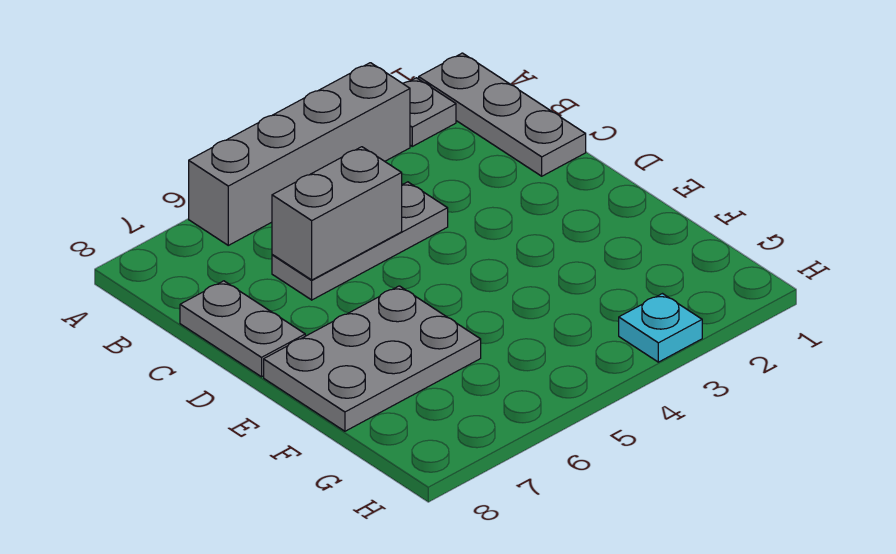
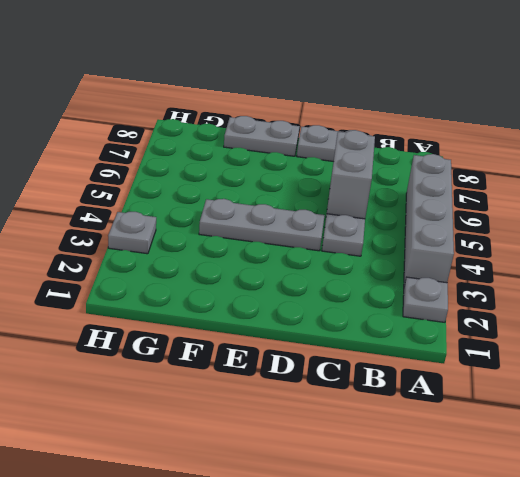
grey plate A1:C1 level 1 -> grey plate D4:F4 level 1
grey plate E6:F8 level 1 -> grey plate E8:F8 level 1
cyan plate H3 level 1 -> grey plate H3 level 1

